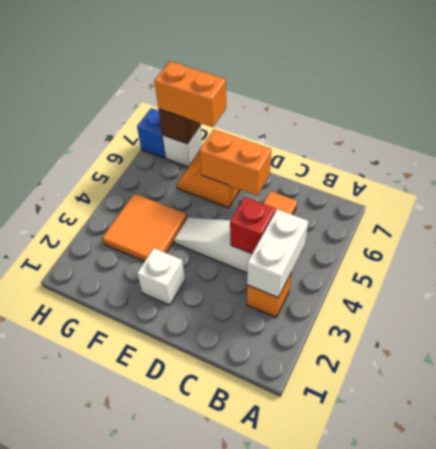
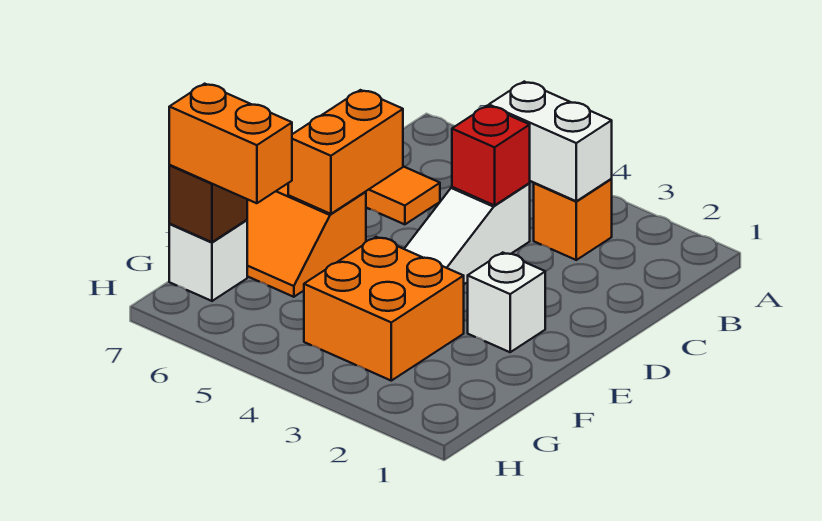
orange tile F3:G4 level 1 -> orange brick F3:G4 level 1
orange brick F7:G7 level 3 -> orange brick G6:G7 level 3
blue brick H7 level 1 -> none

